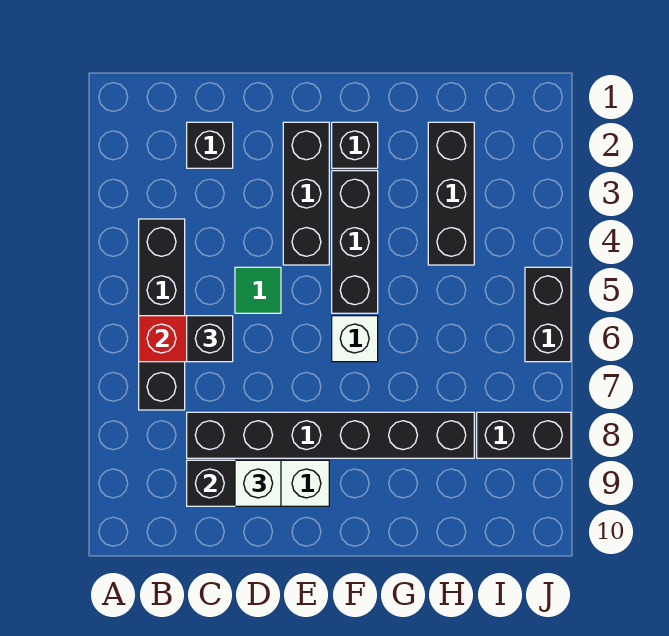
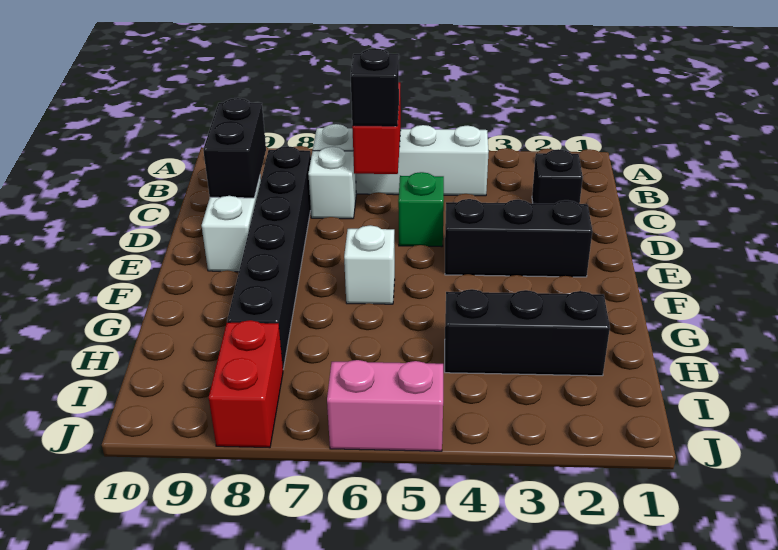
black brick B4:B7 level 1 -> white brick B4:B7 level 1
green tile D5 level 1 -> green brick D5 level 1
white brick D9 level 3 -> white brick C7 level 1
black brick F2 level 1 -> none
black brick F3:F5 level 1 -> none
black brick I8:J8 level 1 -> red brick I8:J8 level 1
black brick J5:J6 level 1 -> pink brick J5:J6 level 1

